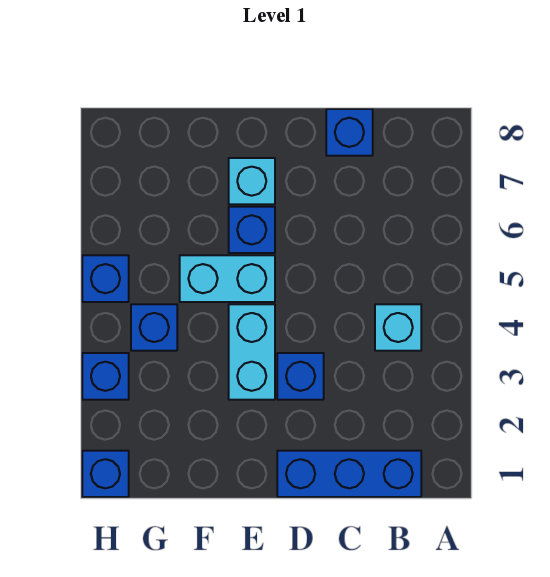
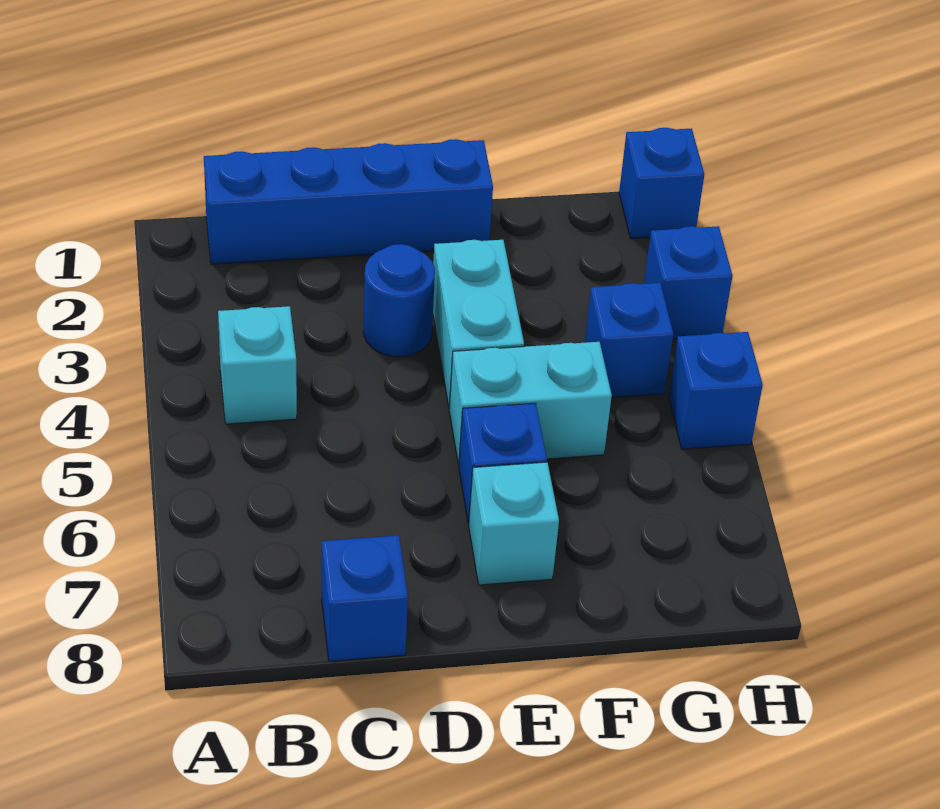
blue brick B1:D1 level 1 -> blue brick B1:E1 level 1
blue brick D3 level 1 -> blue round brick D3 level 1

